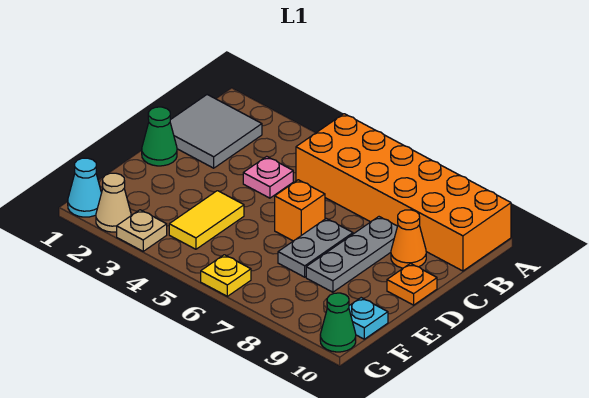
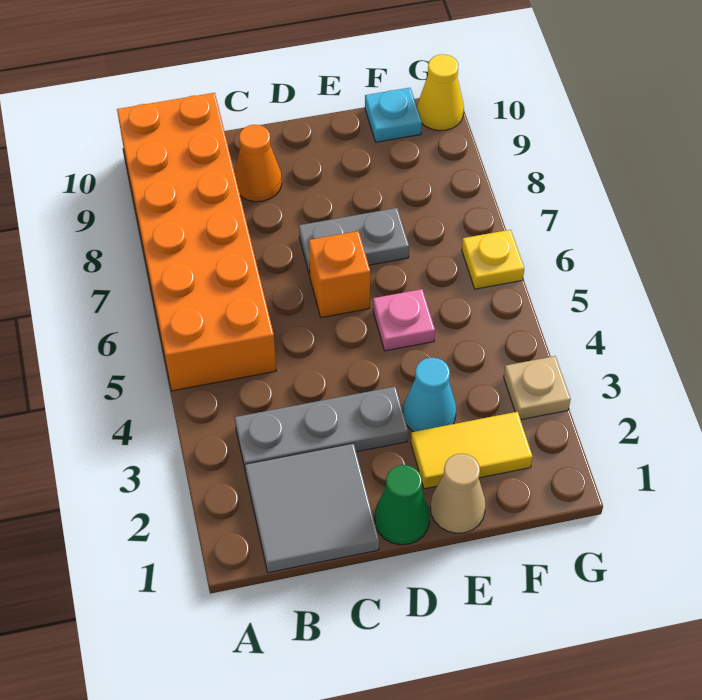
pink plate C4 level 1 -> pink plate E5 level 1
grey plate C8:E8 level 1 -> grey plate B3:D3 level 1
orange plate D10 level 1 -> none
yellow tile E4:F4 level 1 -> yellow tile E2:F2 level 1
cyan cone G1 level 1 -> cyan cone E3 level 1
tan cone G2 level 1 -> tan cone E1 level 1
green cone G10 level 1 -> yellow cone G10 level 1

